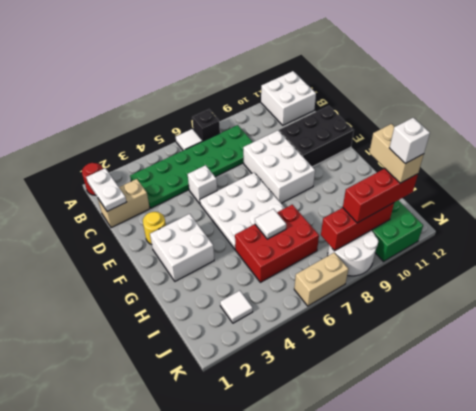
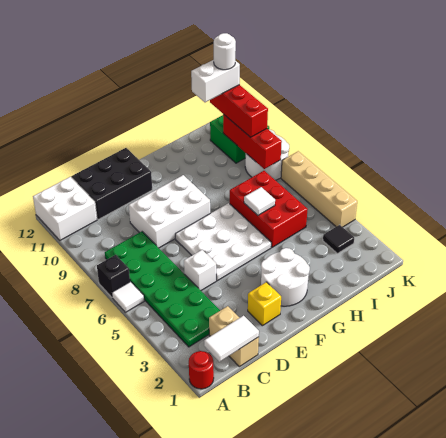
white plate B1:C1 level 2 -> white tile B1:C1 level 2
black brick D10:E12 level 1 -> black brick C11:E12 level 1
yellow round brick E2 level 1 -> yellow brick E2 level 1
white brick F2:G3 level 1 -> white round brick F2:G3 level 1
tan brick I11:J11 level 4 -> white brick I11:J11 level 4
white tile J3 level 1 -> black tile J3 level 1
white brick J11 level 5 -> white round brick J11 level 5
tan brick K6:K7 level 1 -> tan brick K4:K7 level 1

